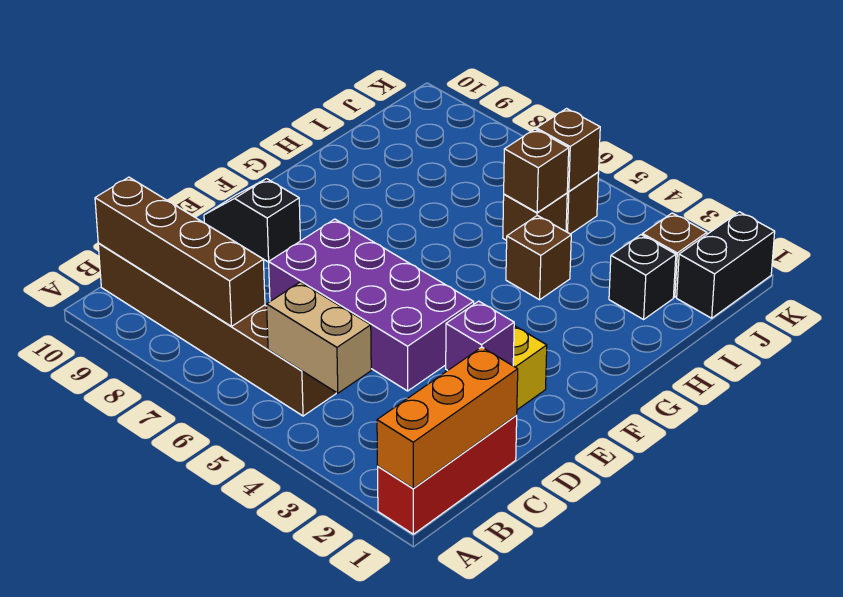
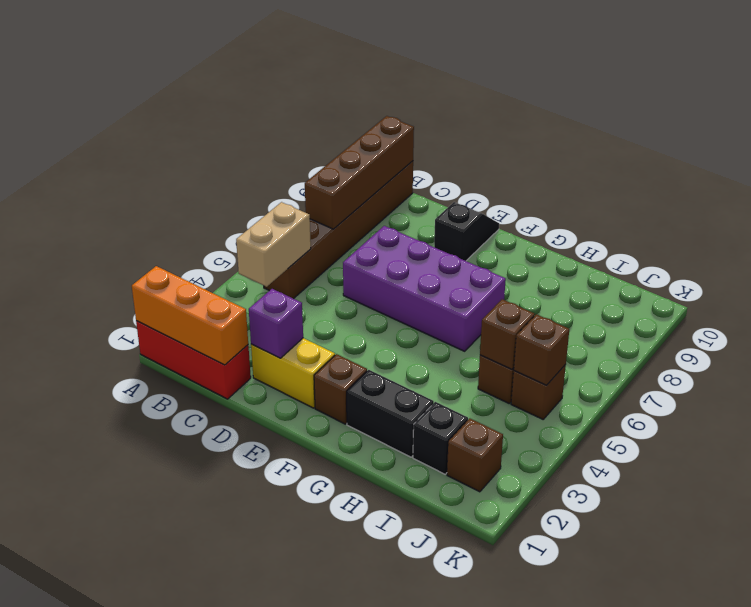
purple brick D4:E7 level 1 -> purple brick D6:G7 level 1
brown brick H4 level 1 -> brown brick F2 level 1
black brick J1:K1 level 1 -> black brick G2:H2 level 1

